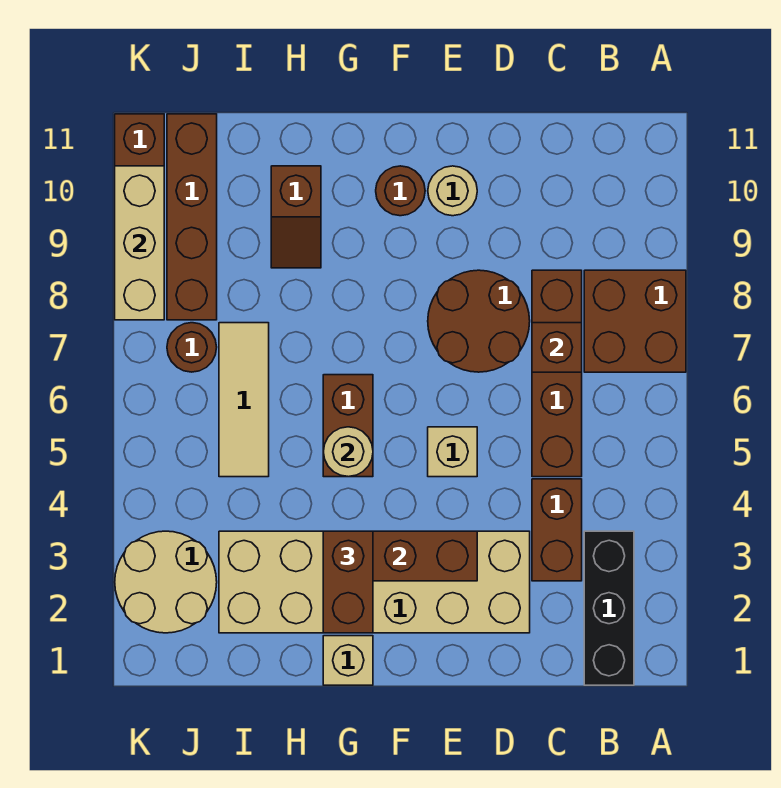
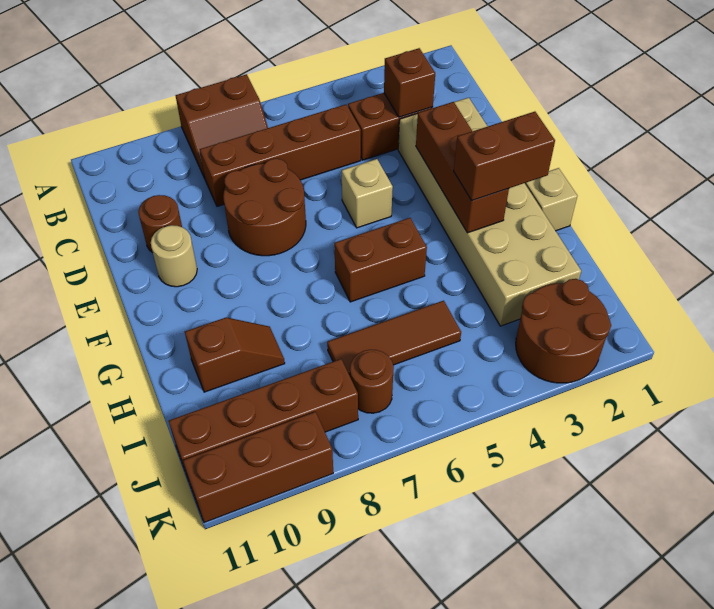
brown brick A7:B8 level 1 -> brown slope A7:B8 level 1 top A
black brick B1:B3 level 1 -> none
brown brick C7 level 2 -> brown brick C3 level 2
brown round brick F10 level 1 -> brown round brick D10 level 1
tan round brick G5 level 2 -> none
tan tile I5:I7 level 1 -> brown tile I5:I7 level 1
tan round brick J2:K3 level 1 -> brown round brick J2:K3 level 1
tan brick K8:K10 level 2 -> none

